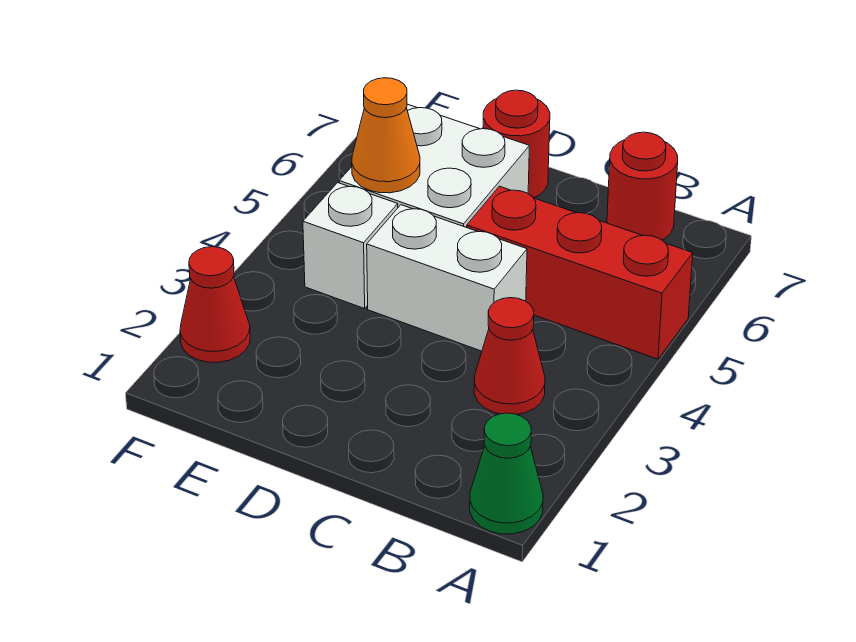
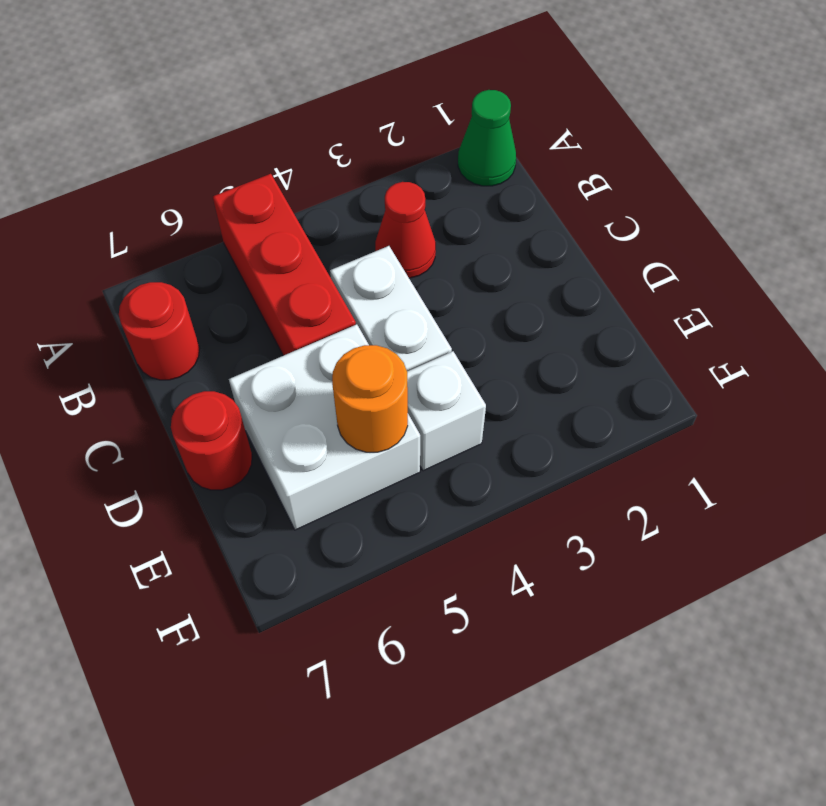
orange cone E5 level 2 -> orange round brick E5 level 2
red cone F2 level 1 -> none

